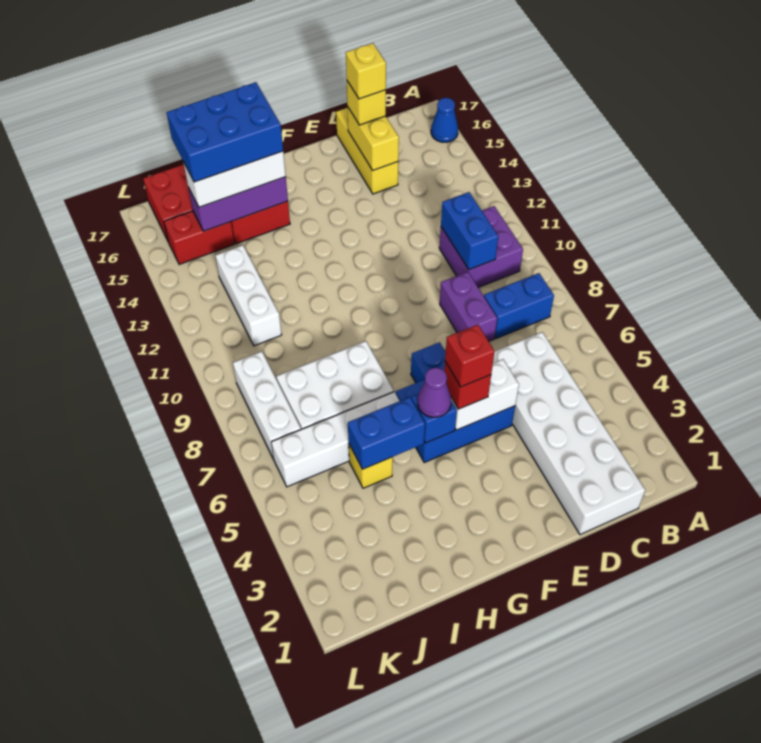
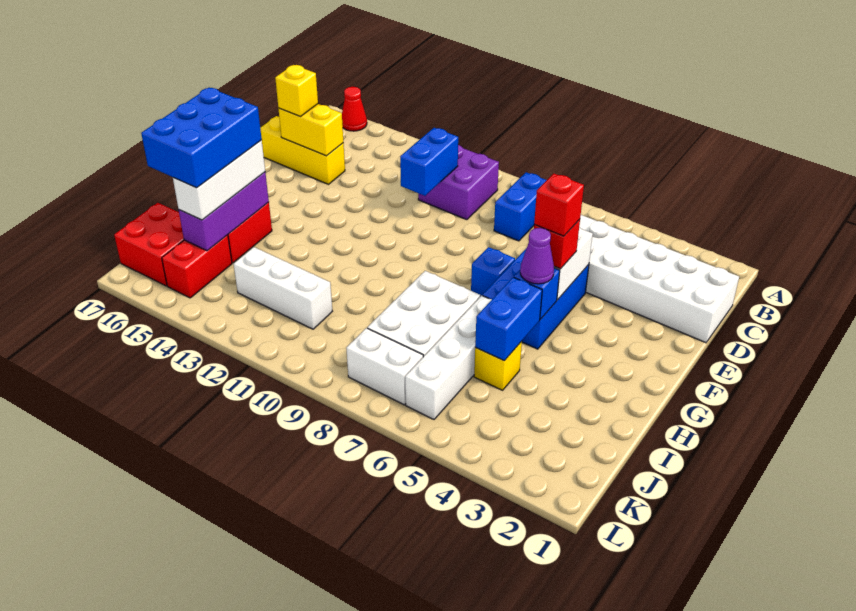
blue cone A16 level 1 -> red cone A16 level 1
blue brick C10:C11 level 2 -> blue brick C11:D11 level 2
purple brick D8:D9 level 1 -> none
yellow brick D16 level 4 -> none
white brick K7:K9 level 1 -> white brick K7:K8 level 1

